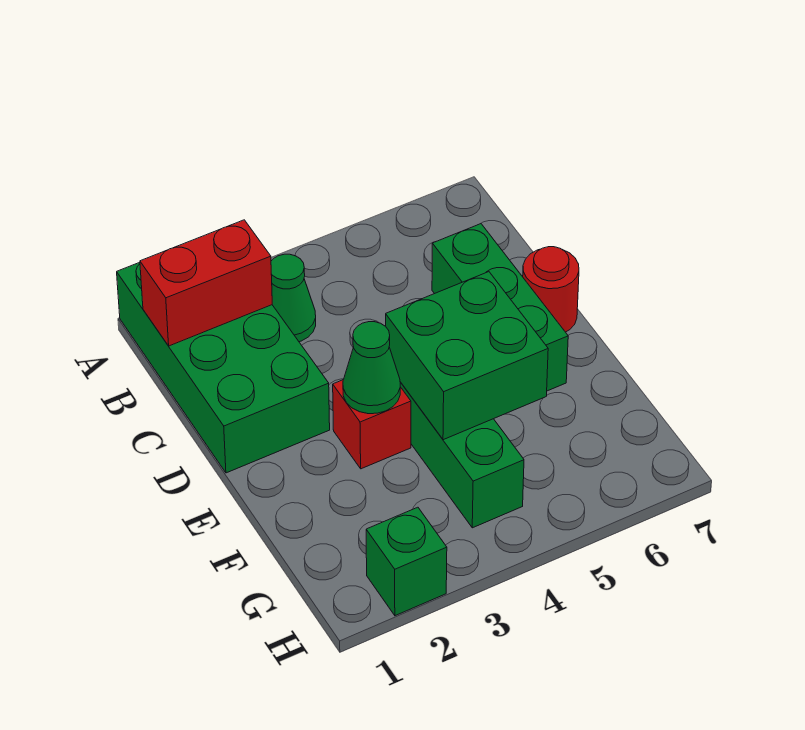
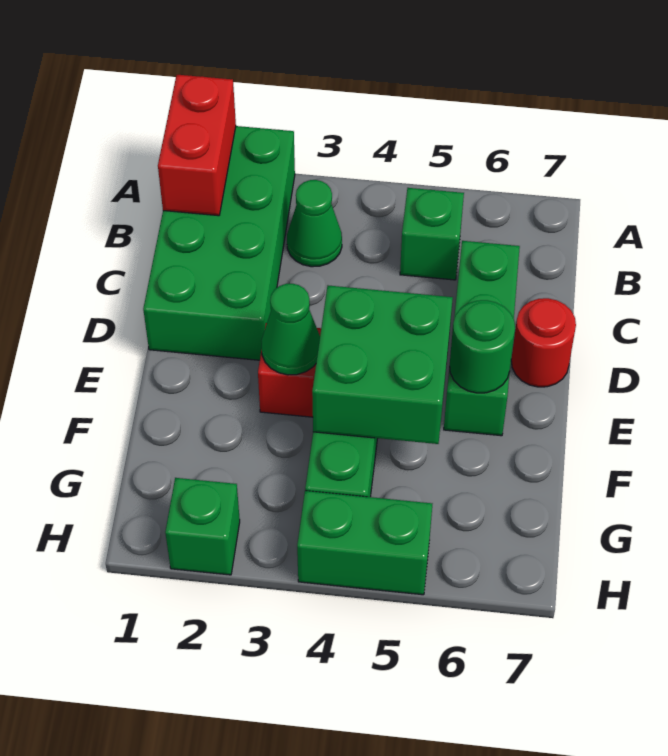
red brick B1:B2 level 2 -> red brick A1:B1 level 2
none -> green brick B5 level 1
none -> green round brick E6 level 2
none -> green brick H4:H5 level 1

